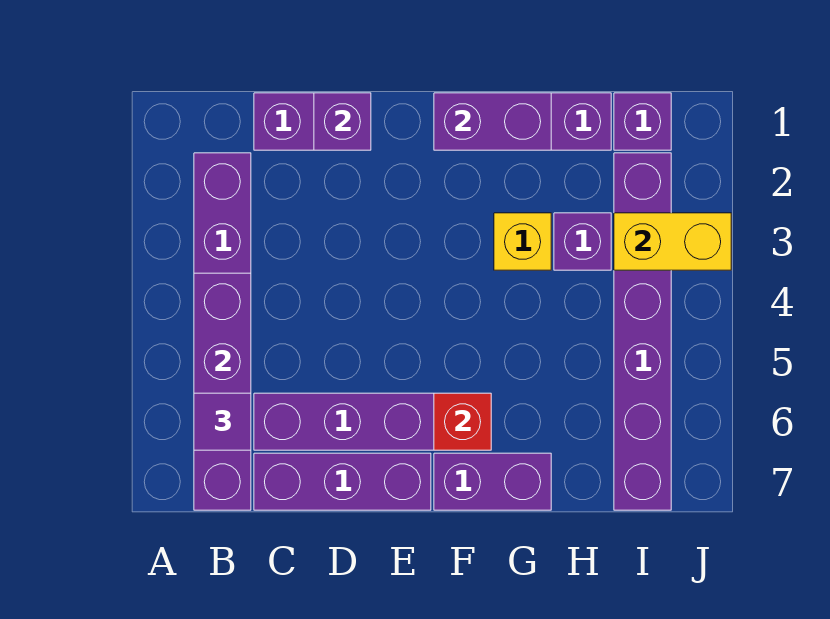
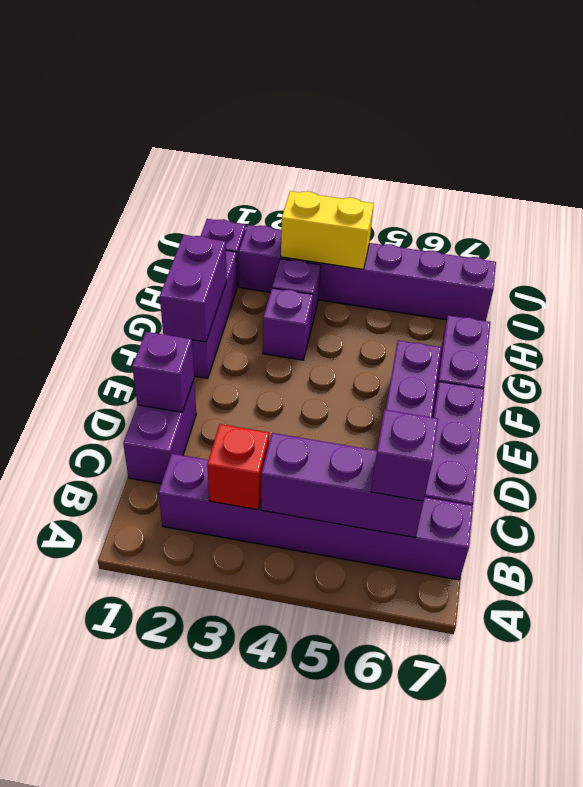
purple tile B6 level 3 -> purple brick B6 level 3
red brick F6 level 2 -> red brick B3 level 2
yellow brick G3 level 1 -> purple brick G3 level 1
yellow brick I3:J3 level 2 -> yellow brick I3:I4 level 2

